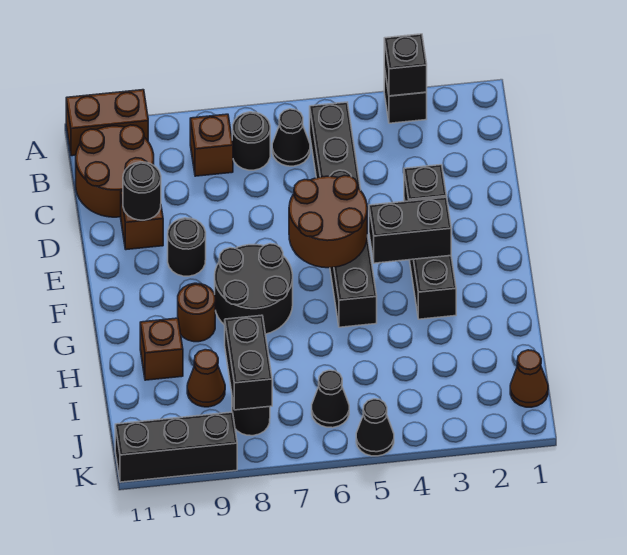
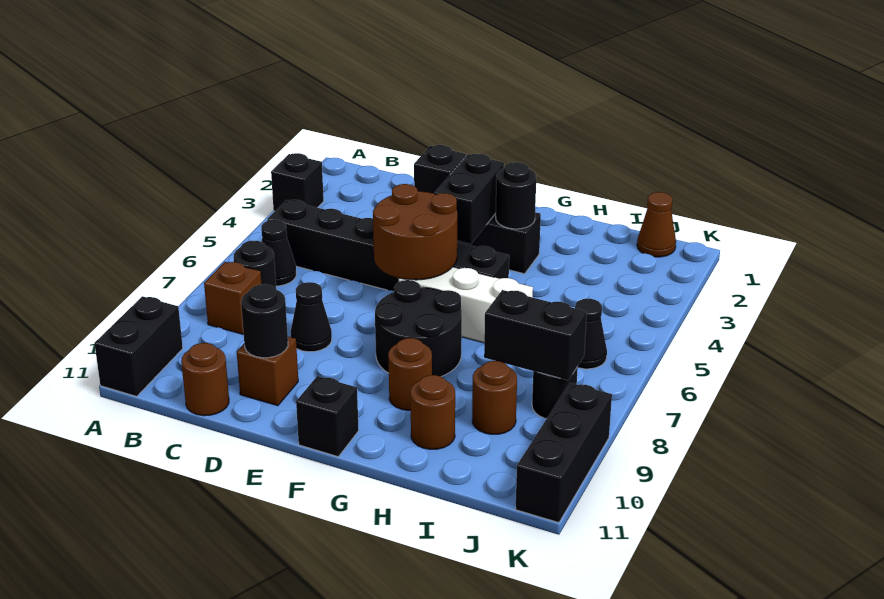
black brick A3 level 2 -> black brick F11 level 1
brown brick A10:A11 level 1 -> black brick A10:A11 level 1
brown round brick B10:C11 level 1 -> brown round brick C11 level 1
black round brick E9 level 1 -> black round brick G3 level 2
none -> white brick F6:H6 level 1
brown brick H10 level 1 -> brown round brick H10 level 1
brown cone I9 level 1 -> brown round brick I9 level 1
black cone K5 level 1 -> black cone D8 level 1

